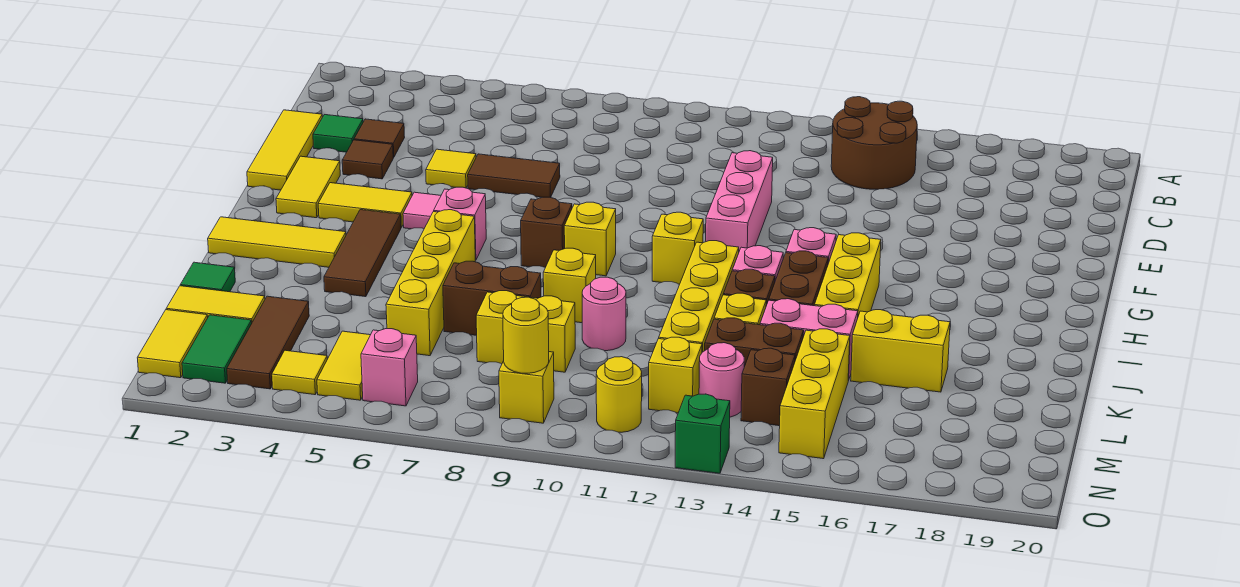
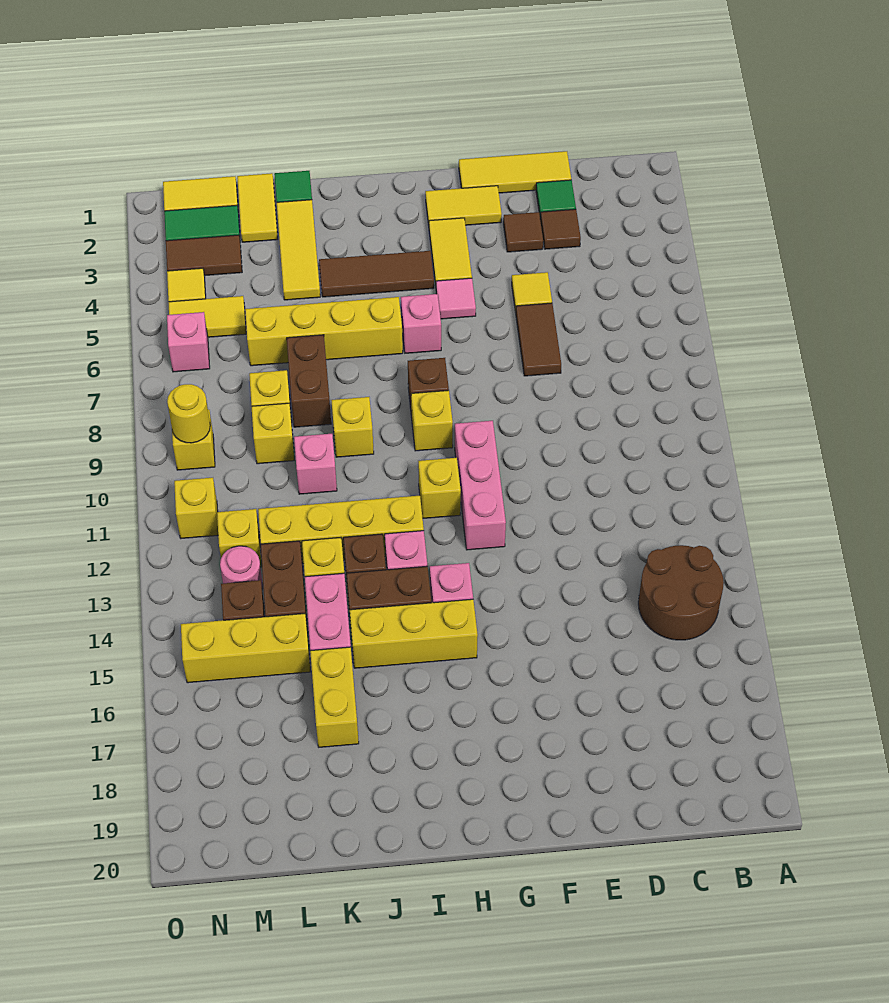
pink brick E12:G12 level 1 -> pink brick G10:G12 level 1
yellow tile I1:I3 level 1 -> yellow tile K2:K4 level 1
pink round brick K10 level 1 -> pink brick K10 level 1
brown tile L3:N3 level 1 -> brown tile M3:N3 level 1
yellow round brick N11 level 1 -> yellow brick N11 level 1
green brick O13 level 1 -> none

